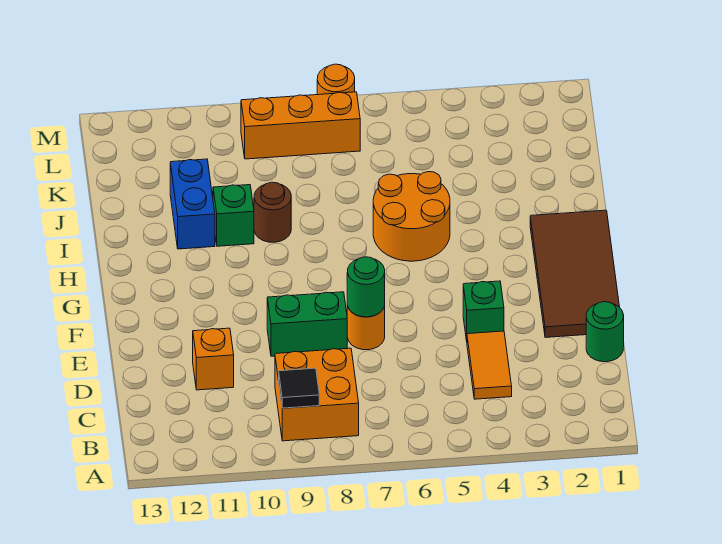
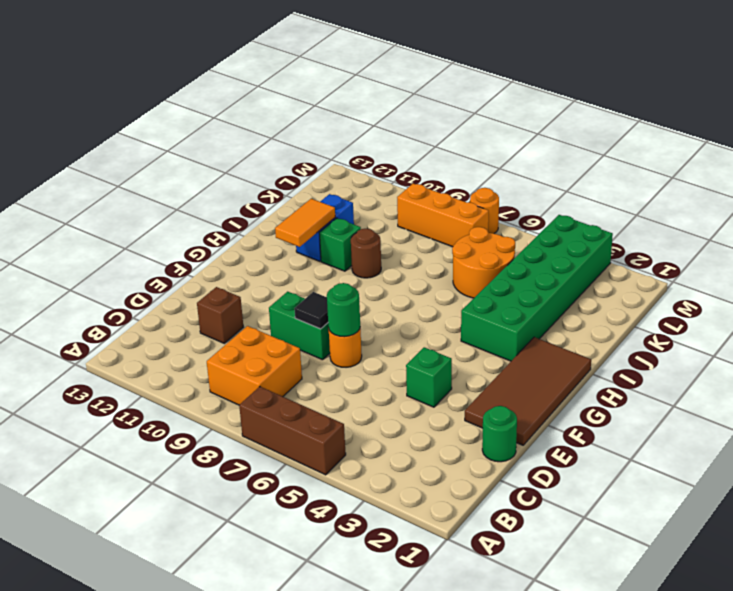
none -> brown brick A5:A7 level 1
black tile B9 level 2 -> black tile E8 level 2
orange tile C4:D4 level 1 -> orange tile H11:I11 level 2
orange brick D11 level 1 -> brown brick D11 level 1
none -> green brick H3:M4 level 1
orange round brick H5:I6 level 1 -> orange round brick J5:K6 level 1

